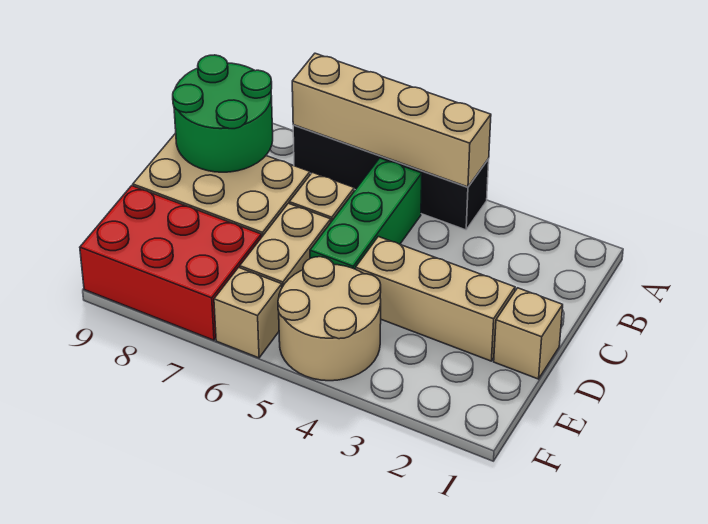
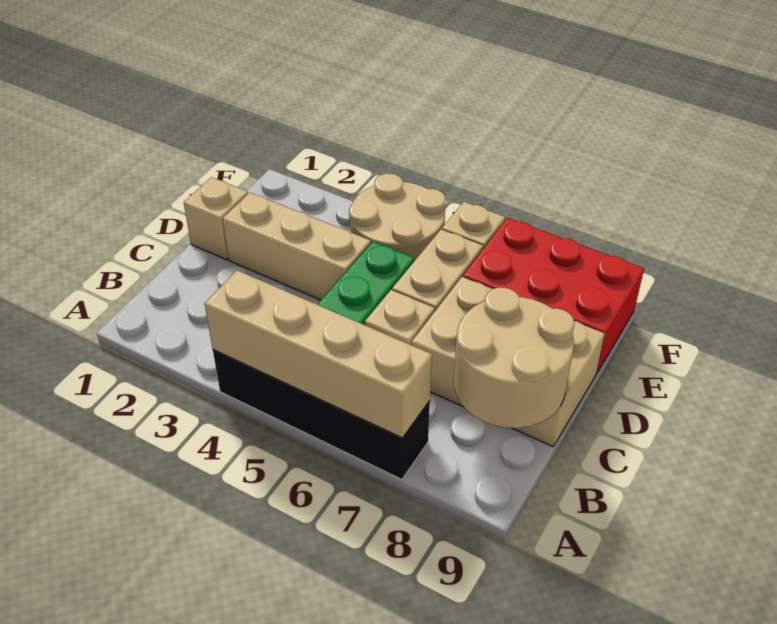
green round brick B8:C9 level 2 -> tan round brick B8:C9 level 2

